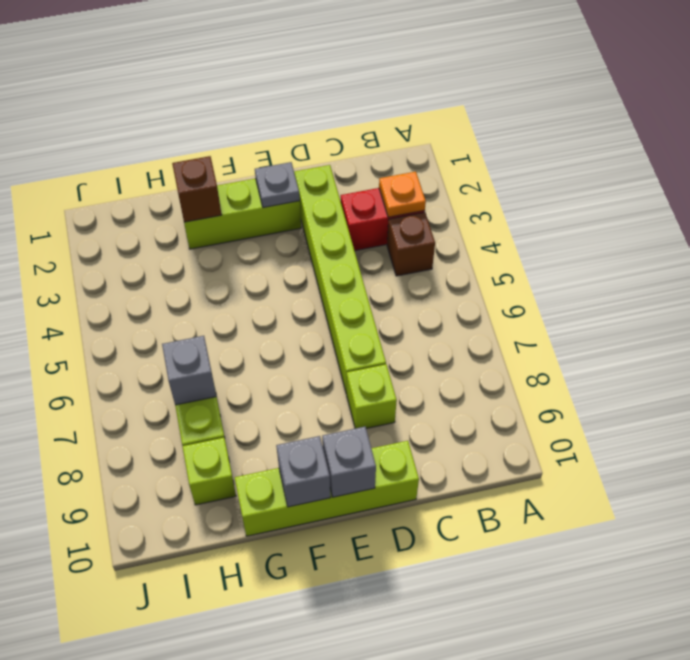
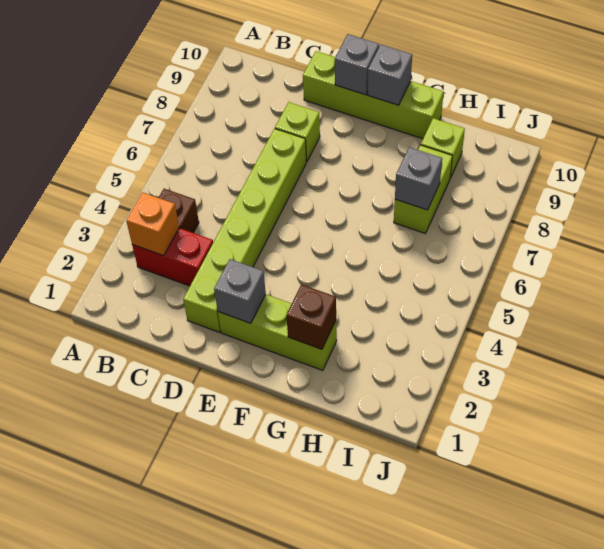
orange plate B3 level 2 -> orange brick B3 level 2
grey plate E2 level 2 -> grey brick E2 level 2

